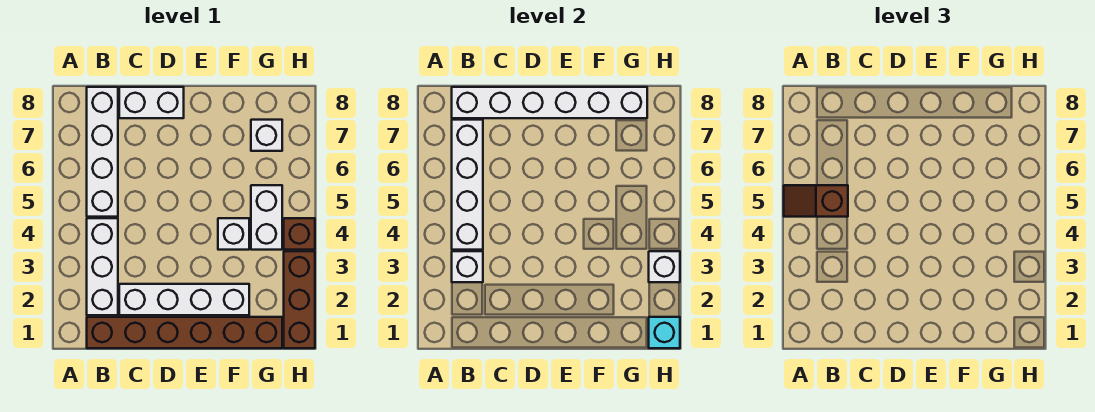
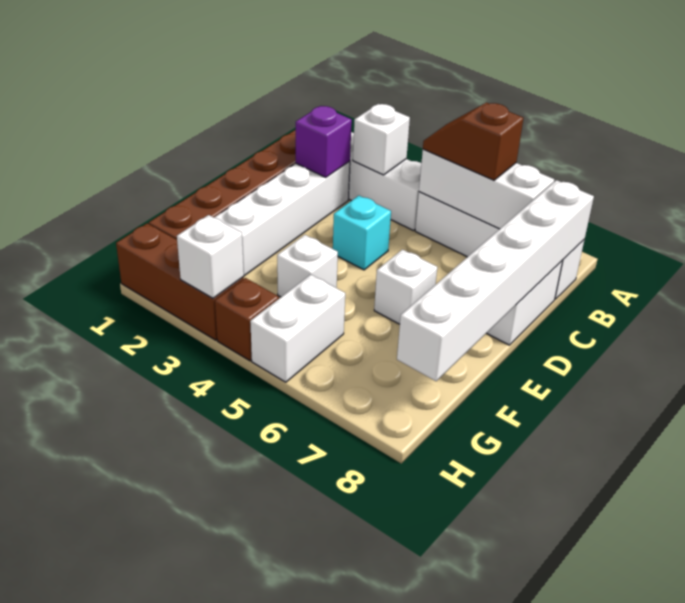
brown slope A5:B5 level 3 top B -> brown slope B5:B6 level 3 top 6
white brick B4:B7 level 2 -> white brick B5:B7 level 2
none -> purple brick C2 level 2
white brick G4:G5 level 1 -> white brick G5:H5 level 1
white brick G7 level 1 -> white brick E6 level 1
cyan brick H1 level 2 -> cyan brick D4 level 1

